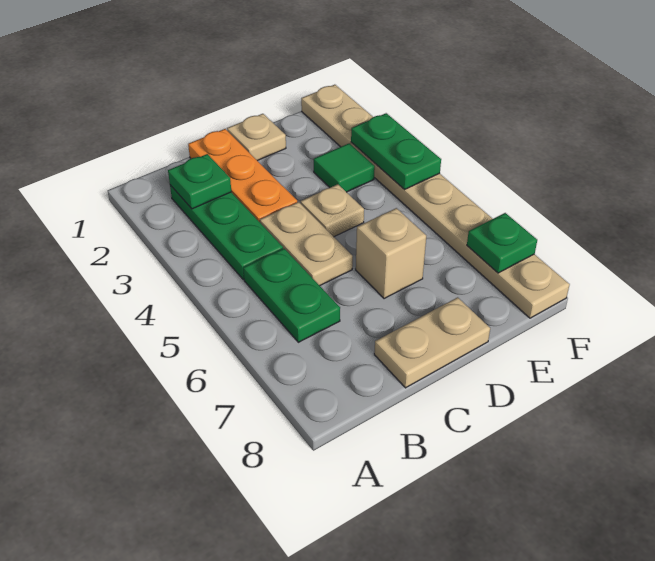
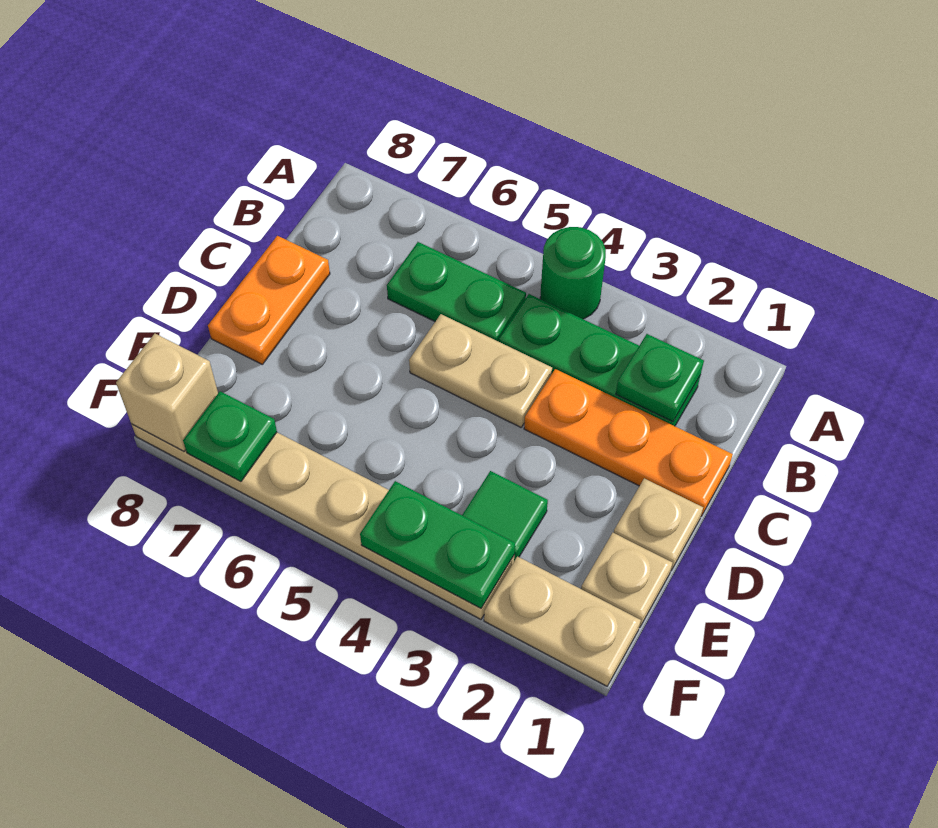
none -> green round brick A4 level 1
tan plate C8:D8 level 1 -> orange plate C8:D8 level 1
tan plate D4 level 1 -> tan plate E1 level 1
tan brick D6 level 1 -> tan brick F8 level 2

